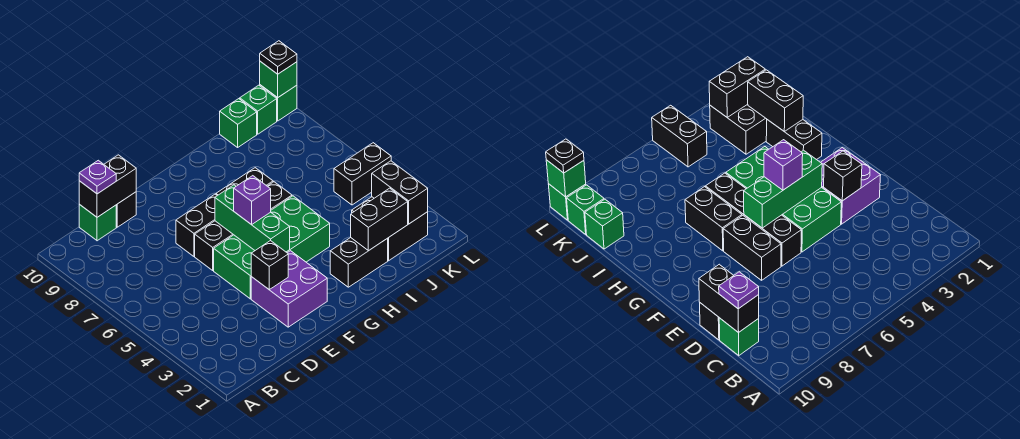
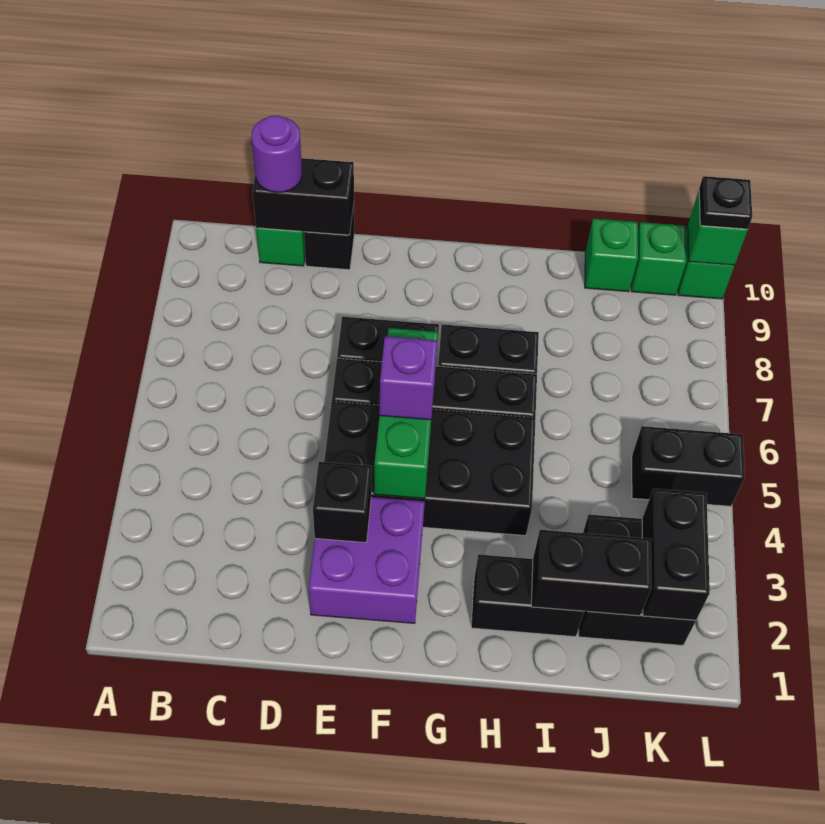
purple plate C10 level 3 -> purple round brick C10 level 3
green brick E4:H5 level 1 -> black brick E4:H5 level 1

